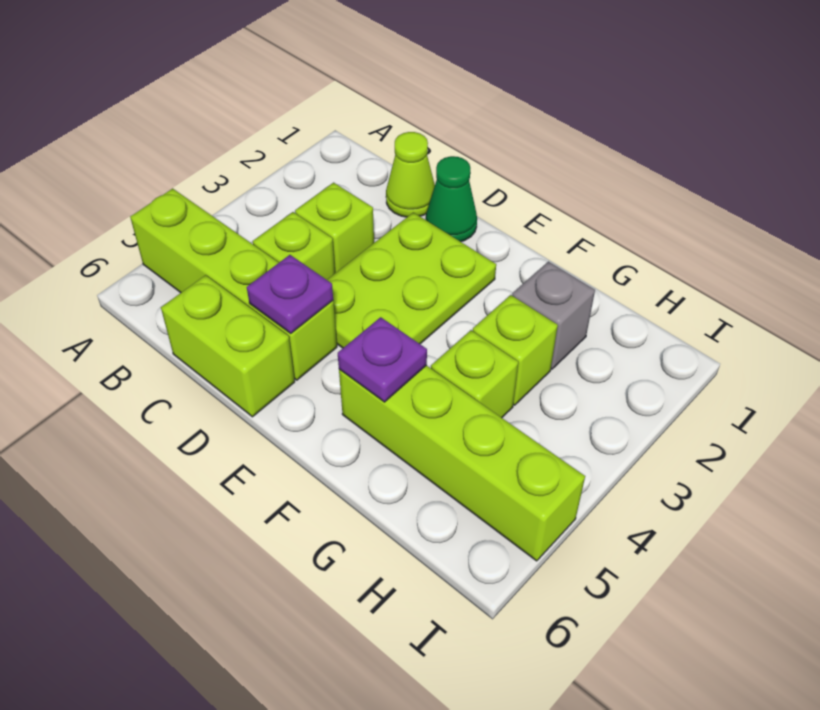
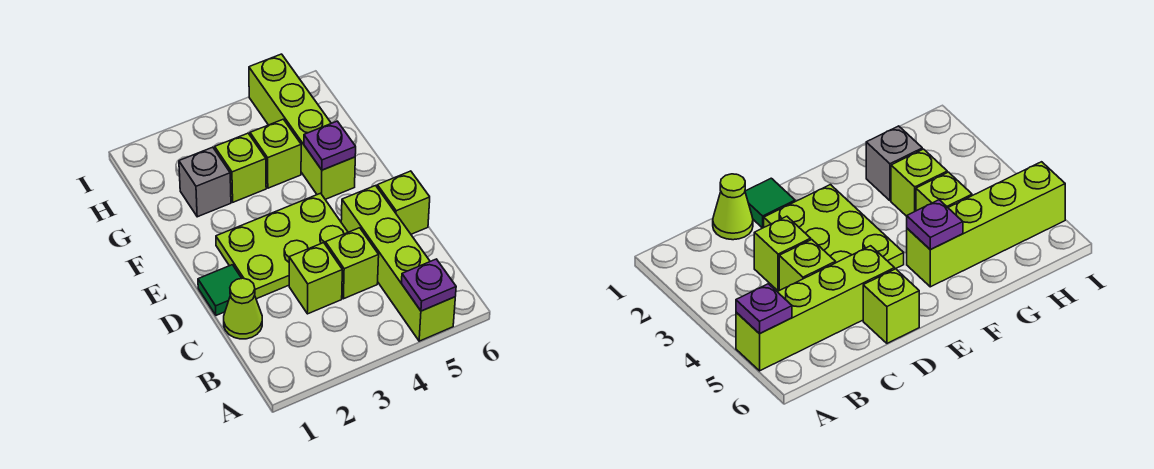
lime brick C6:D6 level 1 -> lime brick D6 level 1
green cone D1 level 1 -> green tile D1 level 1
purple plate D5 level 2 -> purple plate A5 level 2

